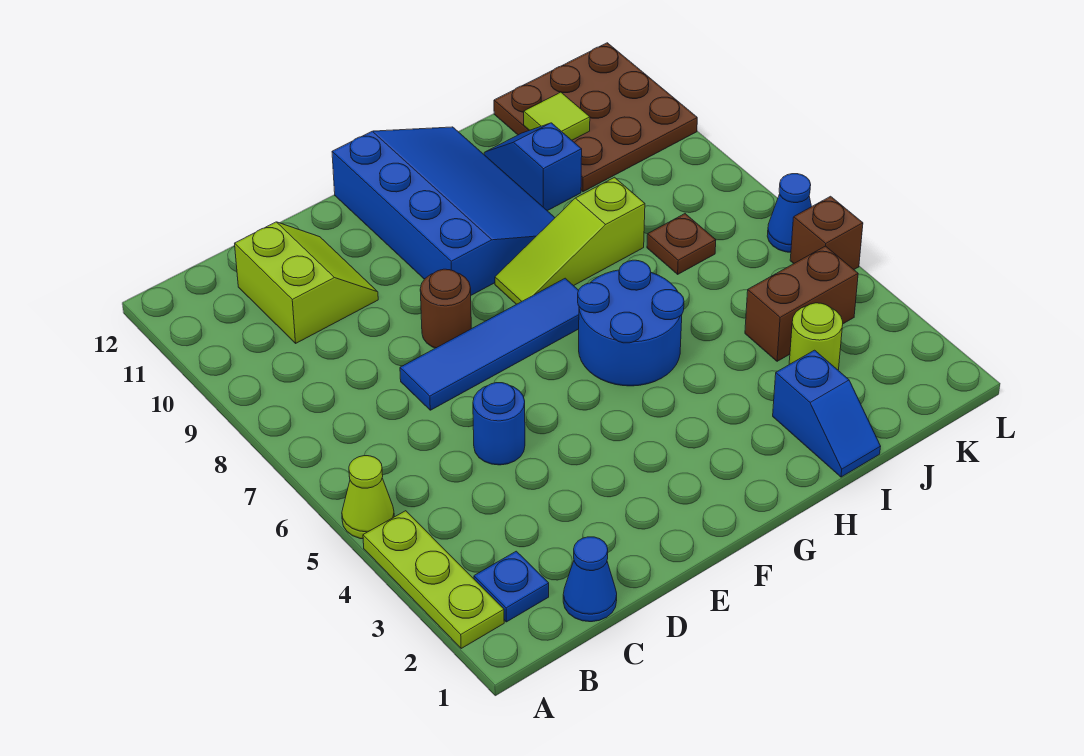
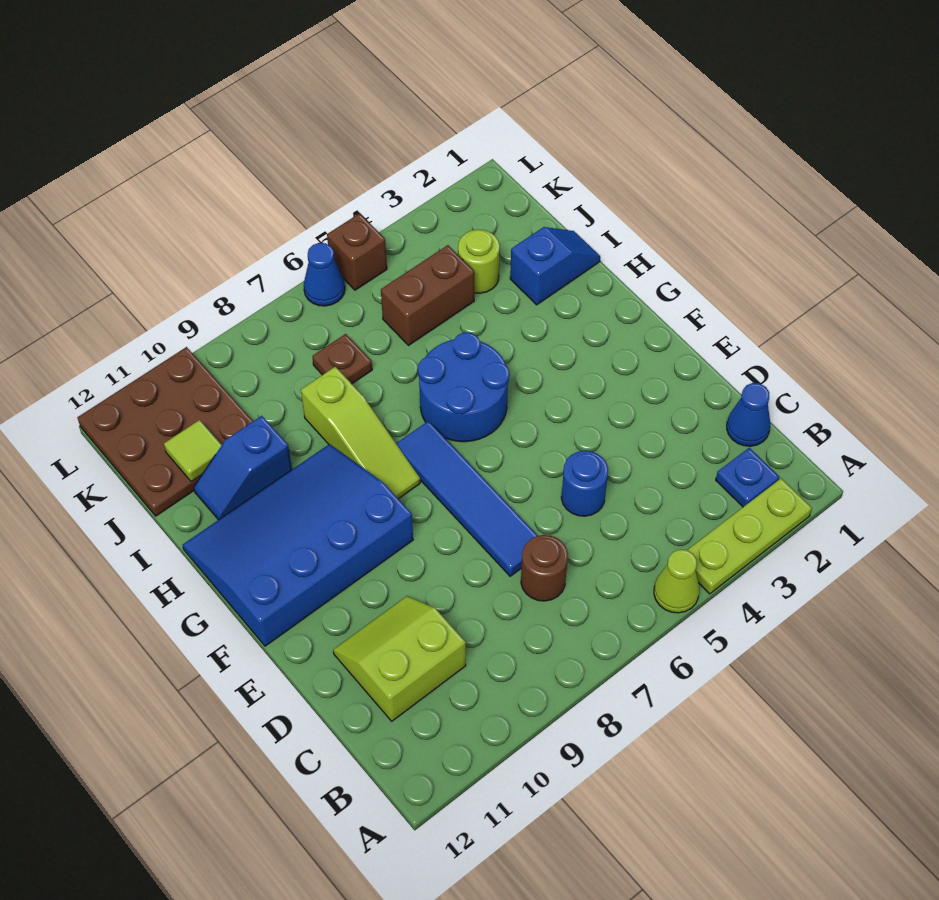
brown round brick E8 level 1 -> brown round brick C7 level 1
brown brick J4:K4 level 1 -> brown brick J4:J5 level 1

